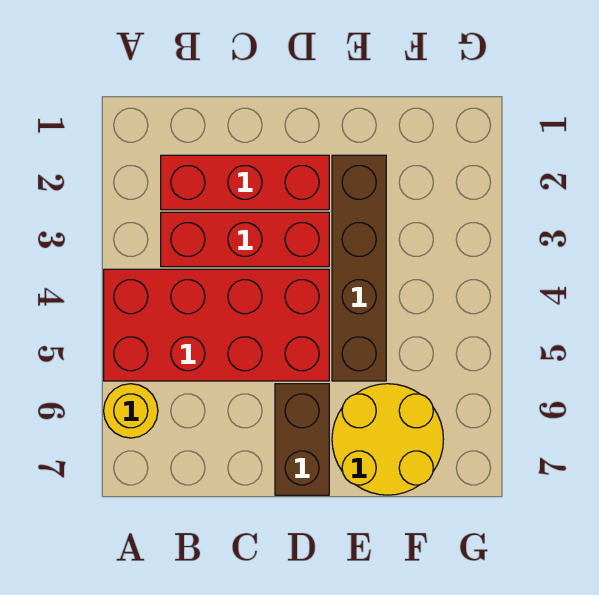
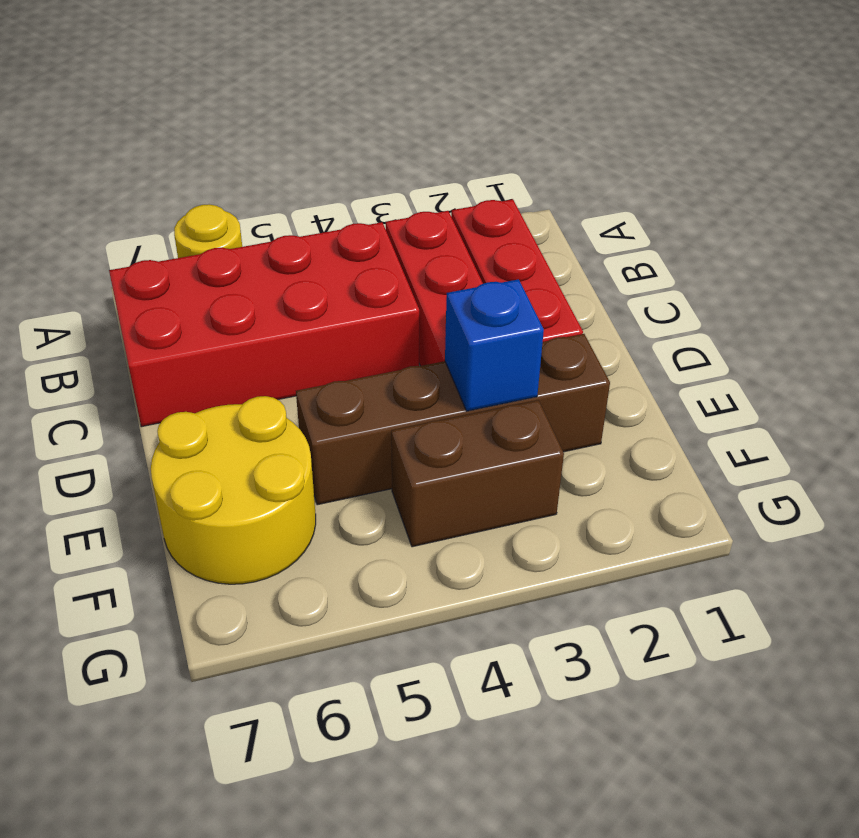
red brick A4:D5 level 1 -> red brick B4:C7 level 1
brown brick D6:D7 level 1 -> brown brick F3:F4 level 1
none -> blue brick E3 level 2

